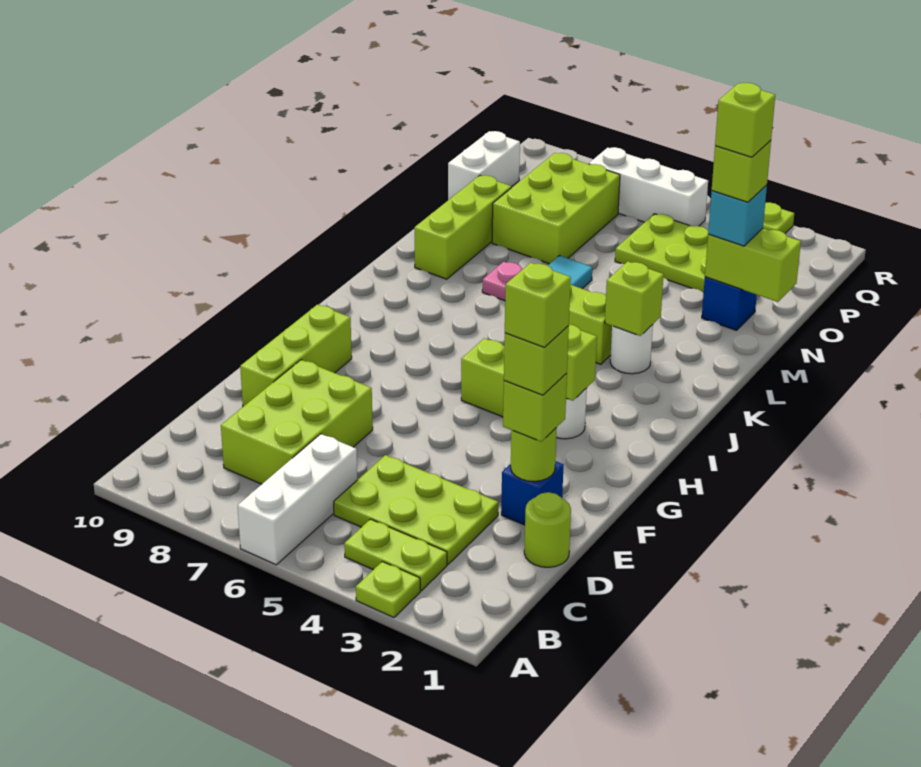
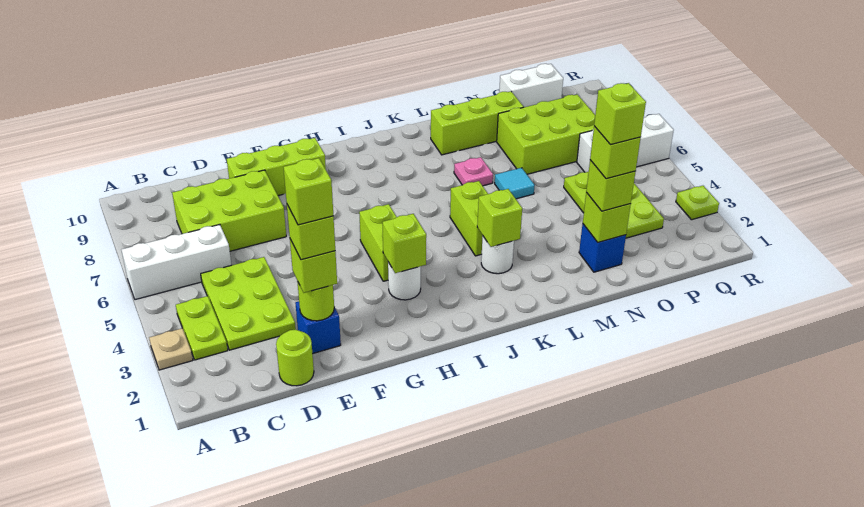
lime plate A3 level 1 -> tan plate A3 level 1
lime brick N1:N2 level 2 -> lime brick N2 level 2
cyan brick N2 level 3 -> lime brick N2 level 3
white brick Q5:Q7 level 1 -> white brick P6:R6 level 1

